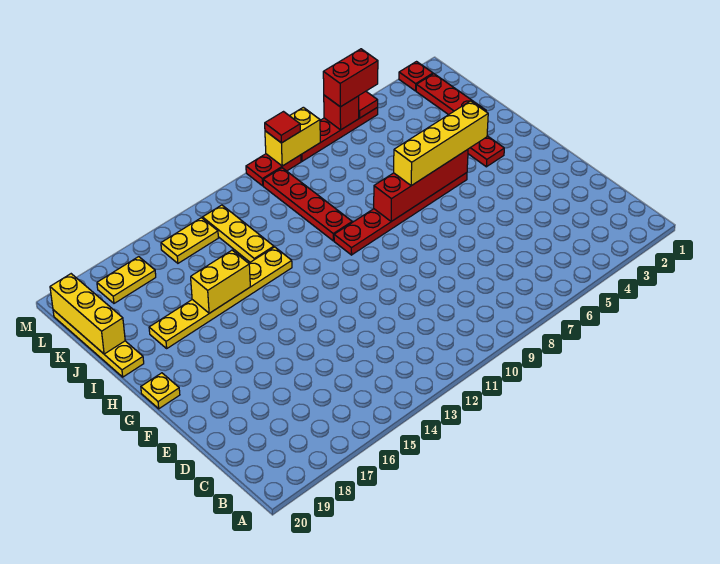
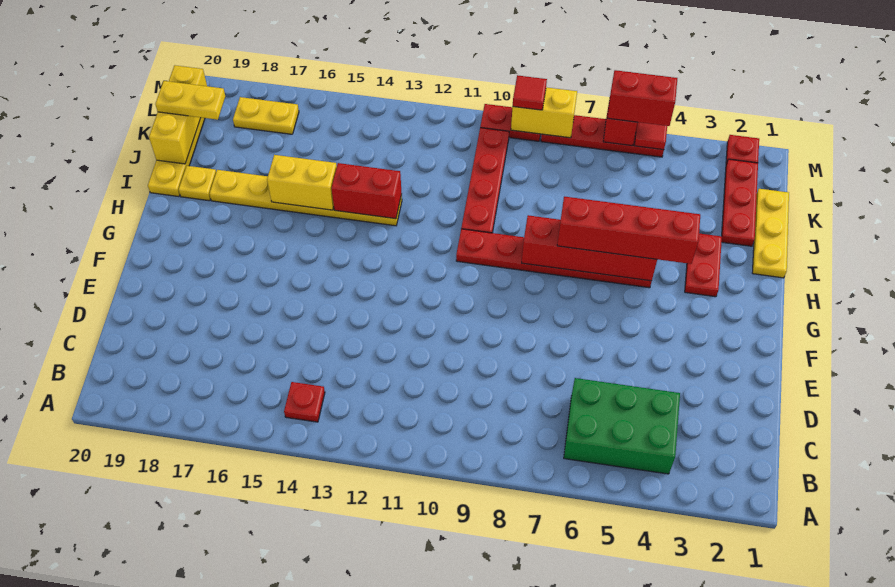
none -> green brick B4:C6 level 1
none -> red plate B14 level 1
yellow plate G20 level 1 -> yellow plate I19 level 1
yellow brick H4:H7 level 3 -> red brick H4:H7 level 3
none -> red brick I13:I14 level 2
yellow plate J13:L13 level 1 -> yellow plate I1:K1 level 1
yellow plate L14:L15 level 1 -> yellow plate K19:K20 level 3

